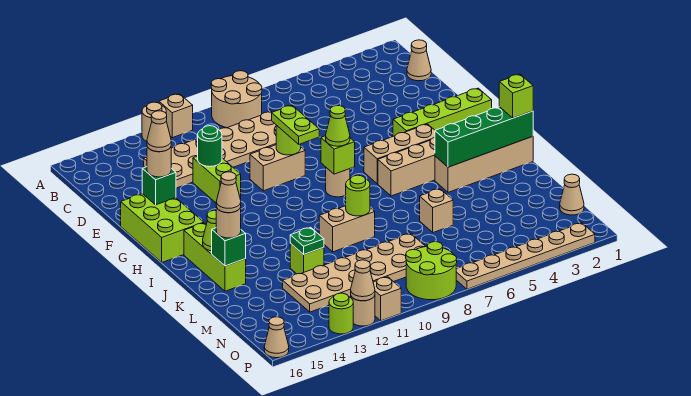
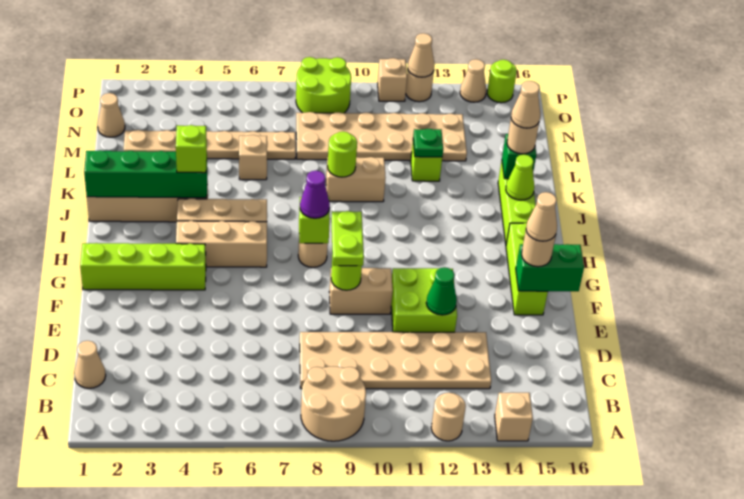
tan brick A11 level 1 -> tan brick A14 level 1
lime brick E12:F12 level 1 -> lime brick E11:F12 level 1
green round brick E12 level 2 -> green cone E12 level 2
lime brick F15:H16 level 1 -> lime brick F15:H15 level 1
green brick F15 level 2 -> green brick F15:F16 level 2
lime cone H8 level 3 -> purple cone H8 level 3
lime brick J1 level 3 -> lime brick J4 level 3
tan plate P2:P7 level 1 -> tan plate M2:M7 level 1
lime round brick P13 level 1 -> lime round brick P15 level 1
tan cone P16 level 1 -> tan cone P14 level 1

